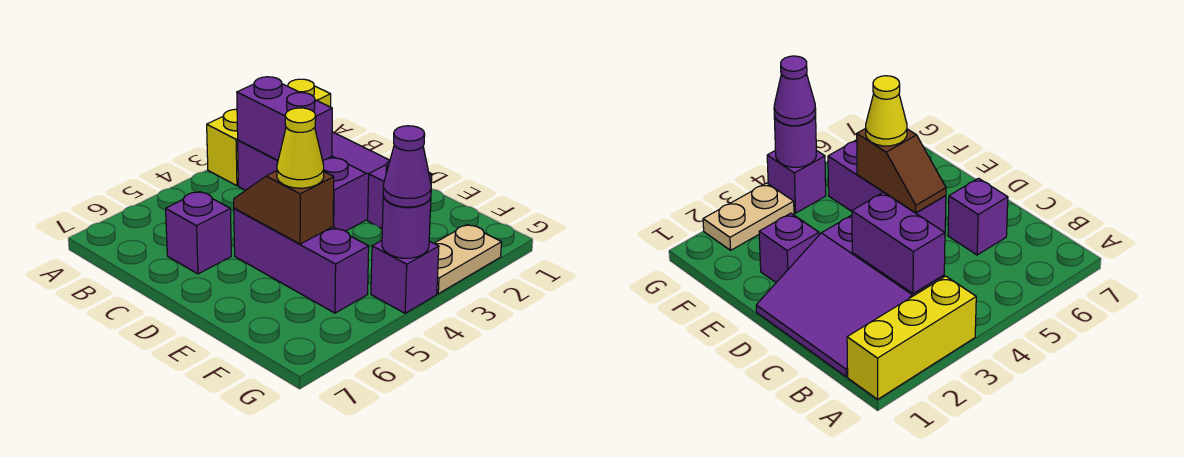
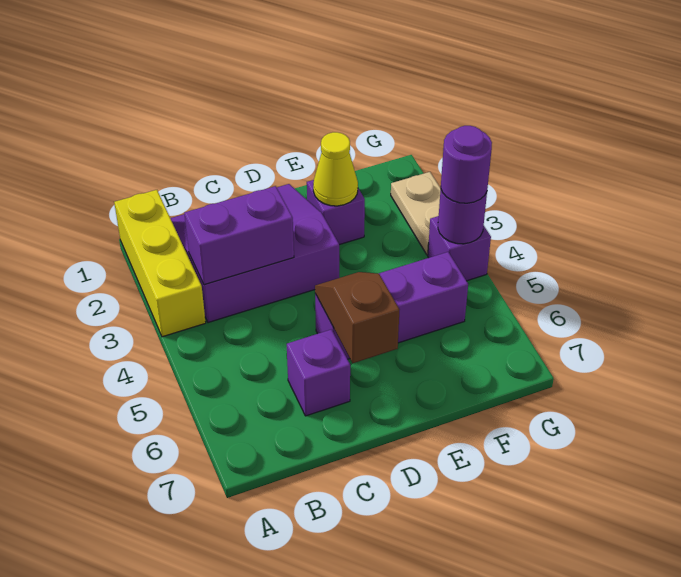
brown slope D5:E5 level 2 top E -> brown slope D5:D6 level 2 top 6
yellow cone E5 level 3 -> yellow cone E2 level 2
purple cone G4 level 3 -> purple round brick G4 level 3

